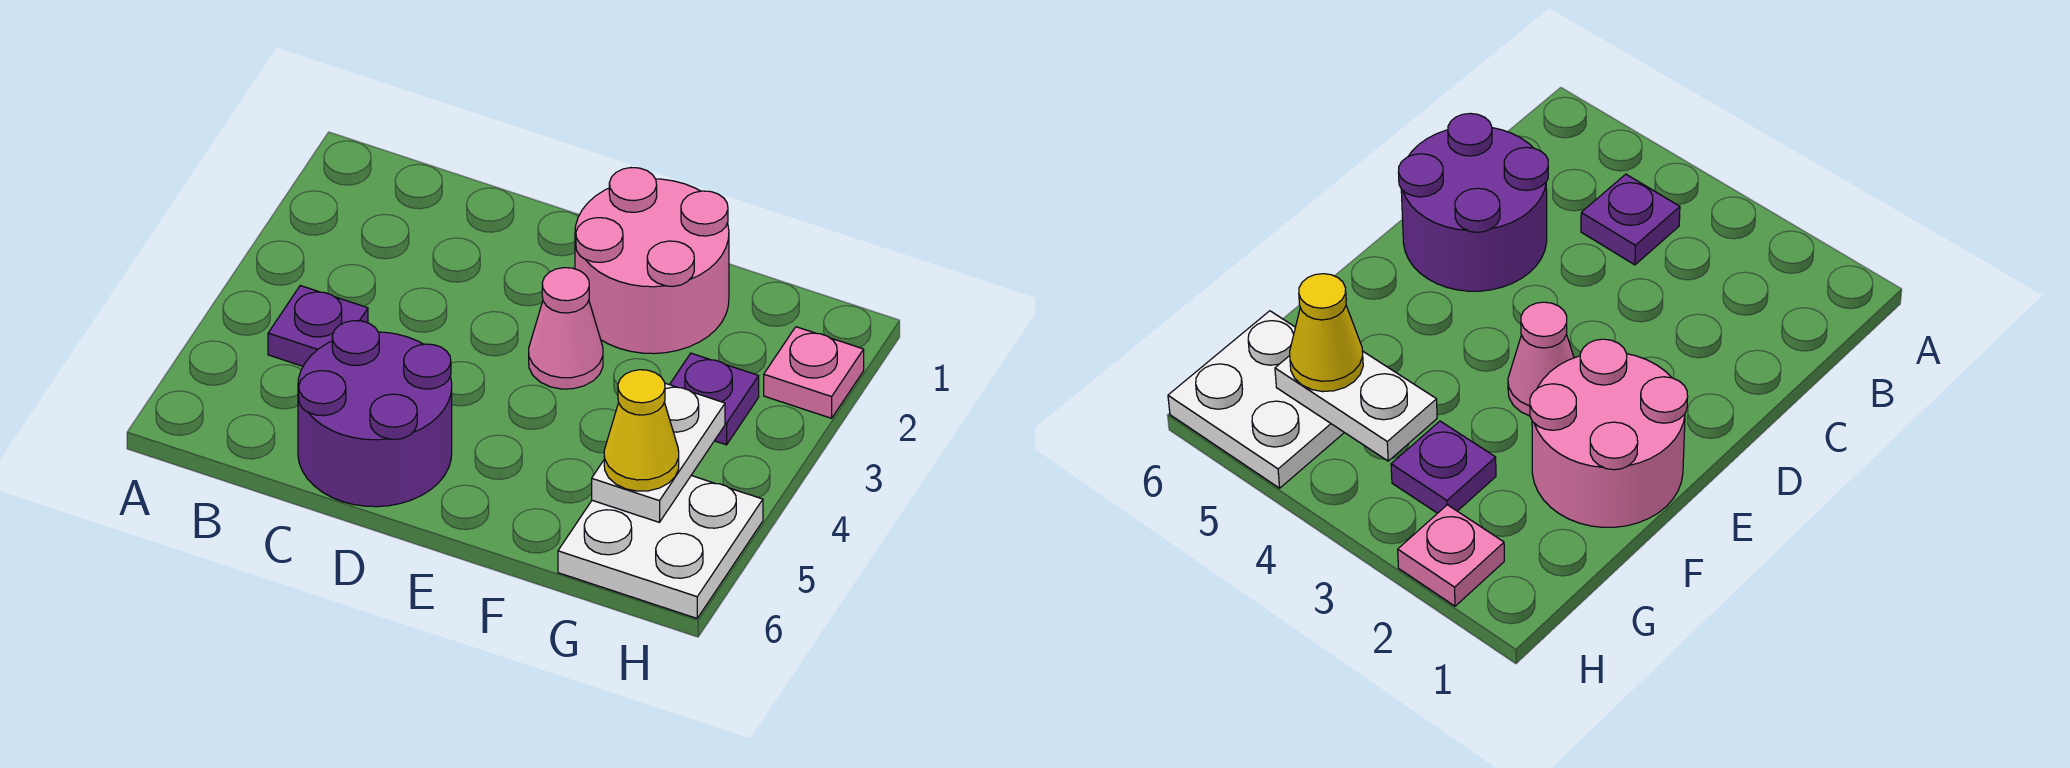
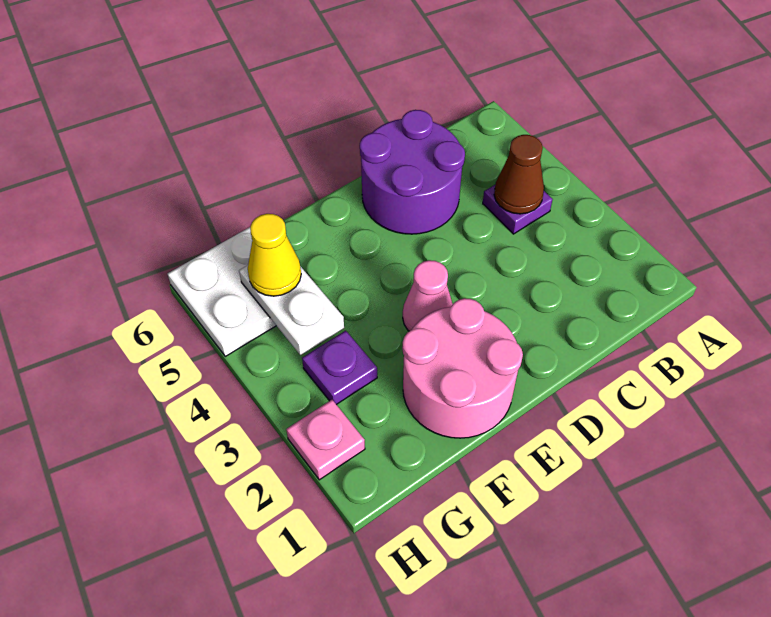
none -> brown cone B4 level 2

